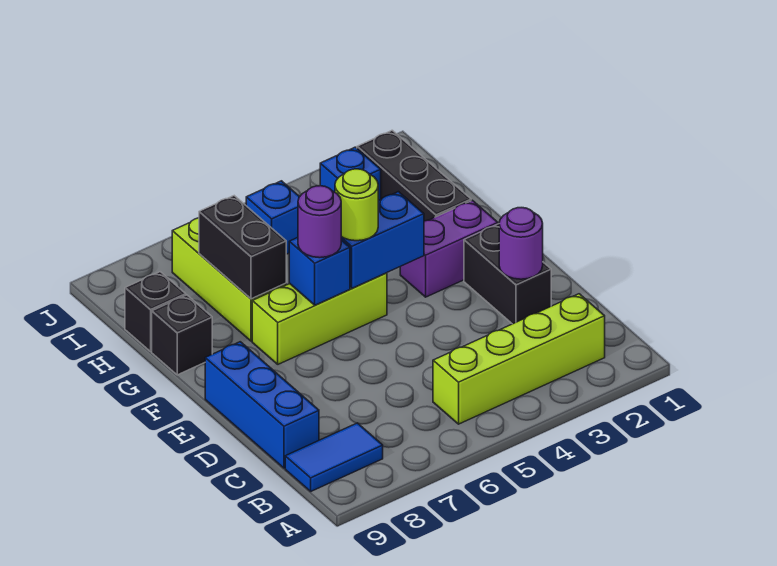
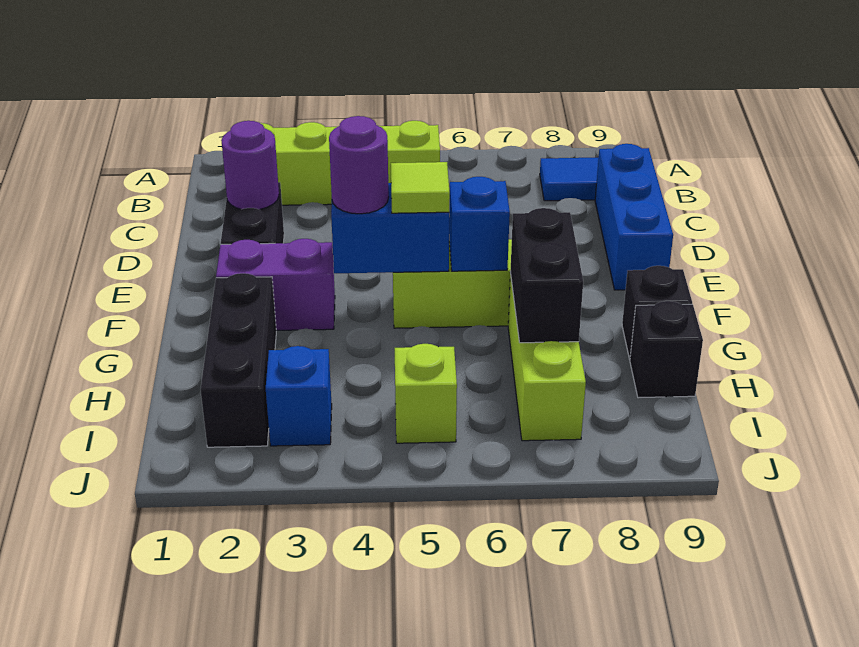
lime round brick F5 level 3 -> lime tile F5 level 3
purple round brick F6 level 3 -> purple round brick F4 level 3
blue brick I5 level 1 -> lime brick I5 level 1

